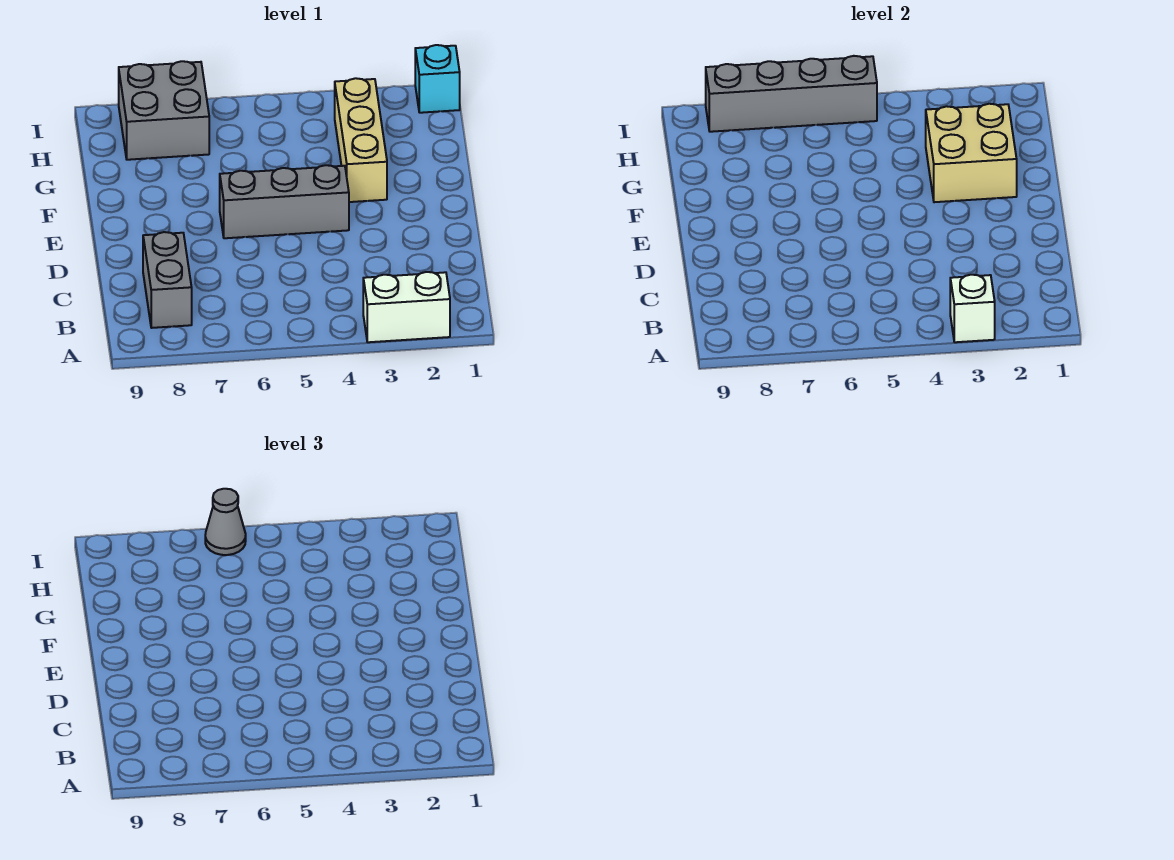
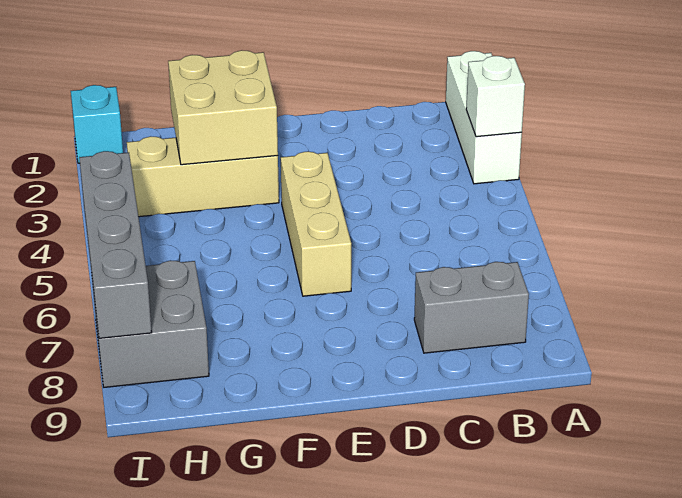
white brick A2:A3 level 1 -> white brick A1:A3 level 1
grey brick E4:E6 level 1 -> tan brick E4:E6 level 1
grey cone I6 level 3 -> none

